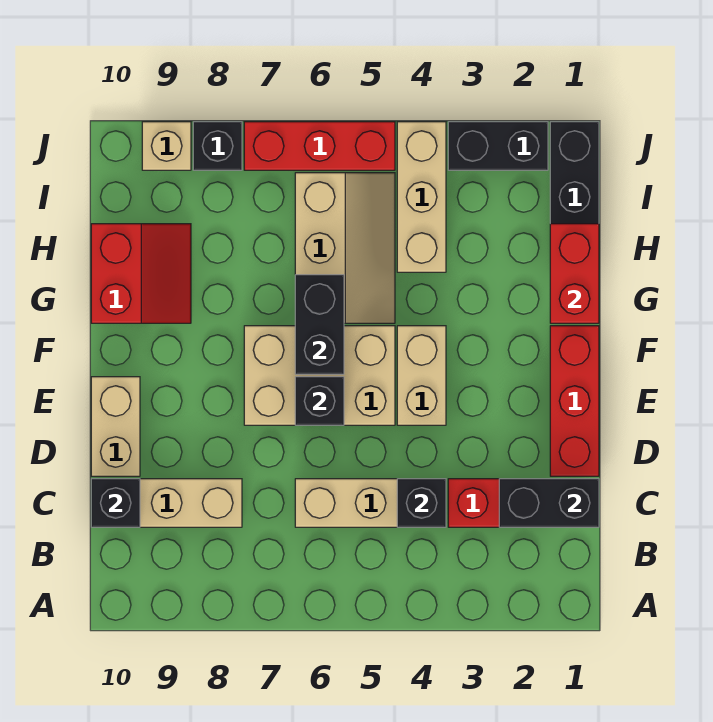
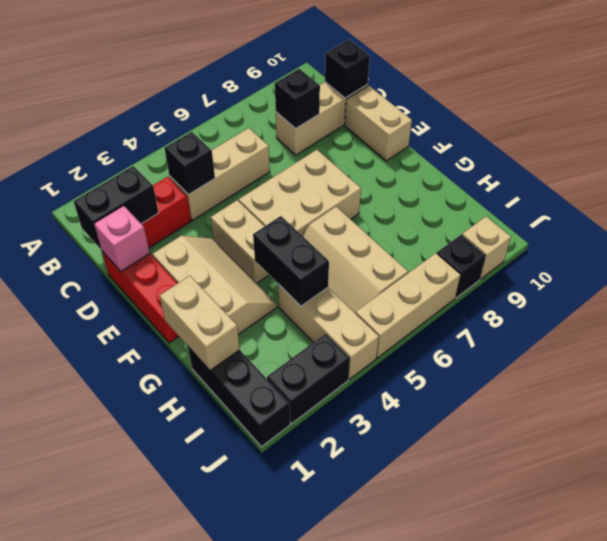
none -> pink brick D1 level 2
none -> tan slope E2:G3 level 1 top 2
black brick E6 level 2 -> black brick C8 level 2
black brick F6:G6 level 2 -> black brick G4:H4 level 2
red brick G1:H1 level 2 -> tan brick G1:H1 level 2
red slope G9:H10 level 1 top 10 -> none
red brick J5:J7 level 1 -> tan brick J5:J7 level 1

